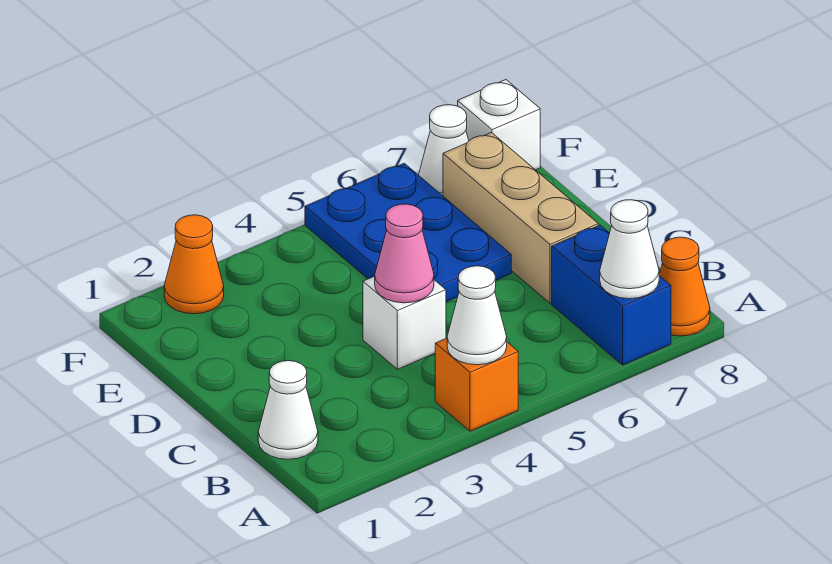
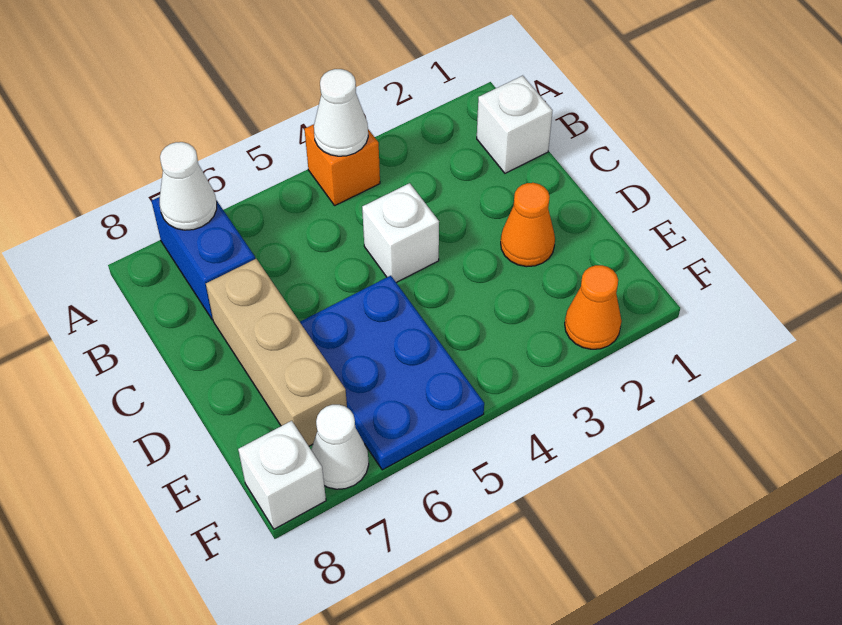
orange cone A8 level 1 -> orange cone D2 level 1
white cone B1 level 1 -> white brick B1 level 1
pink cone C4 level 2 -> none

